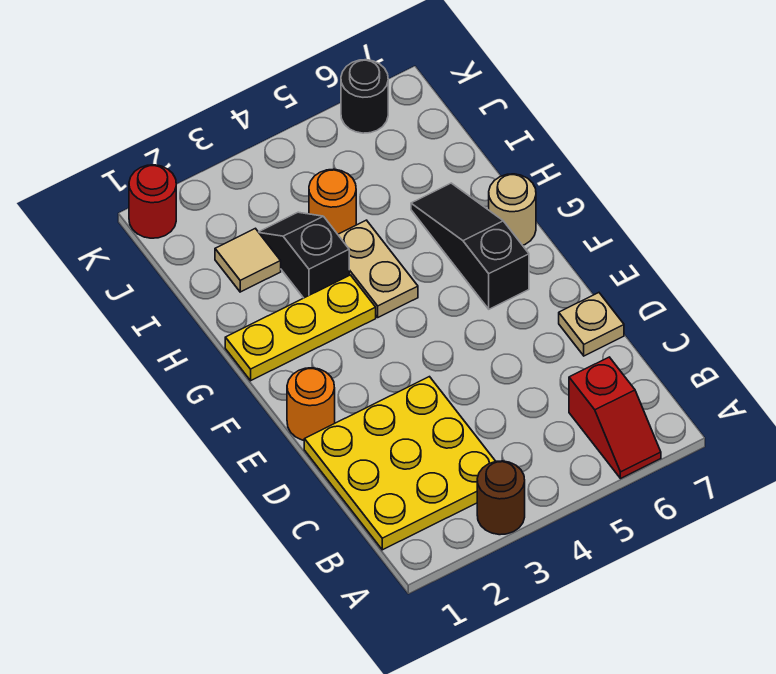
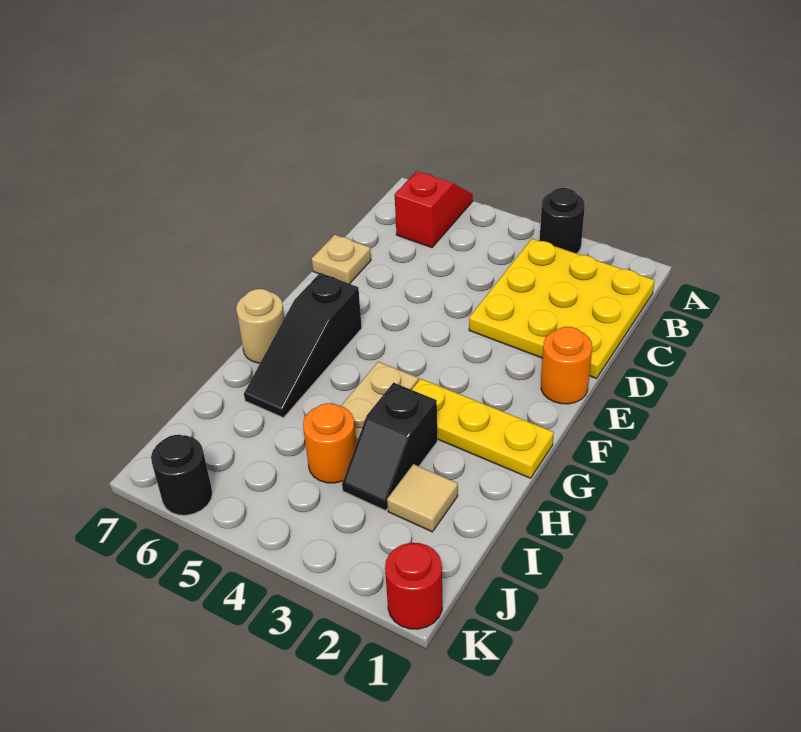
brown round brick A3 level 1 -> black round brick A3 level 1

